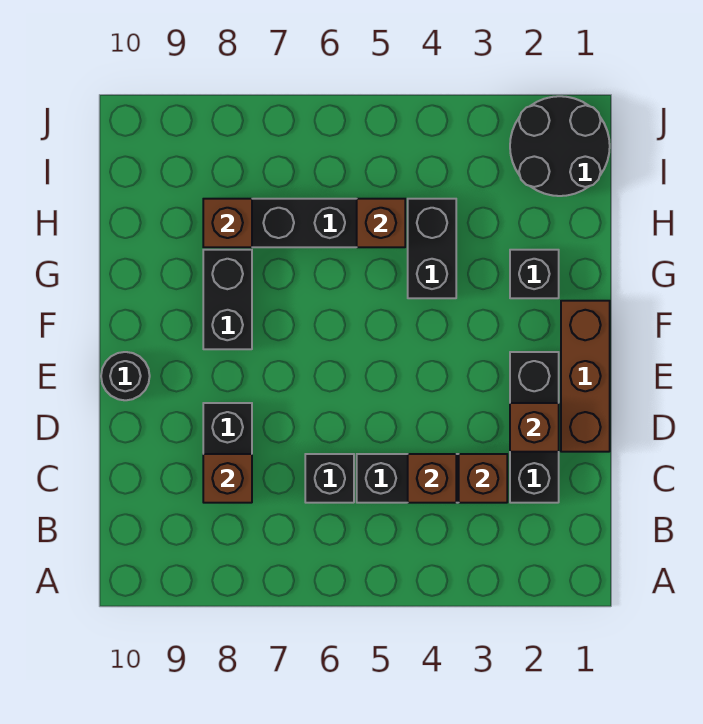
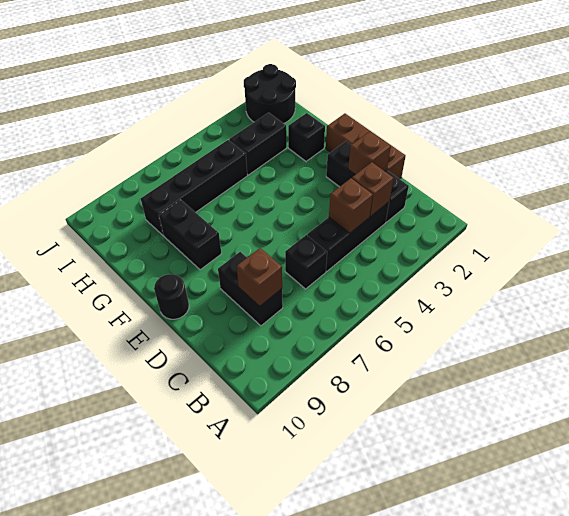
black brick G4:H4 level 1 -> black brick H3:H4 level 1
brown brick H5 level 2 -> none
brown brick H8 level 2 -> none

